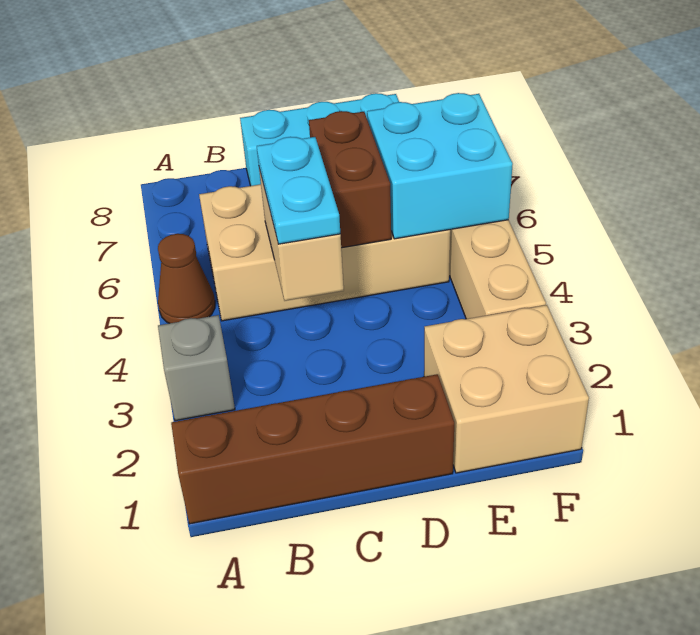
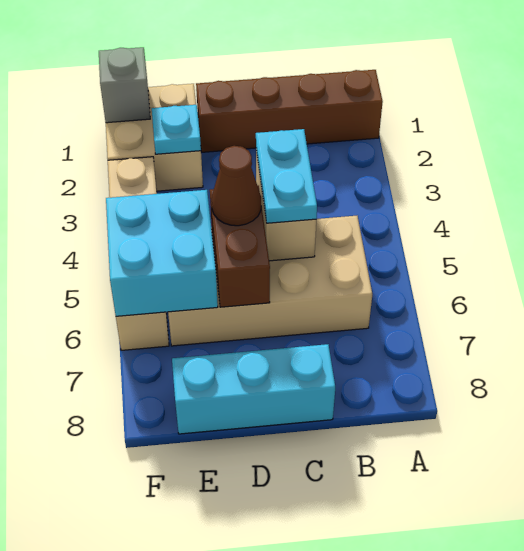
grey brick A3 level 1 -> grey brick F1 level 2
brown cone A5 level 1 -> brown cone D5 level 3
none -> cyan plate E2 level 2

